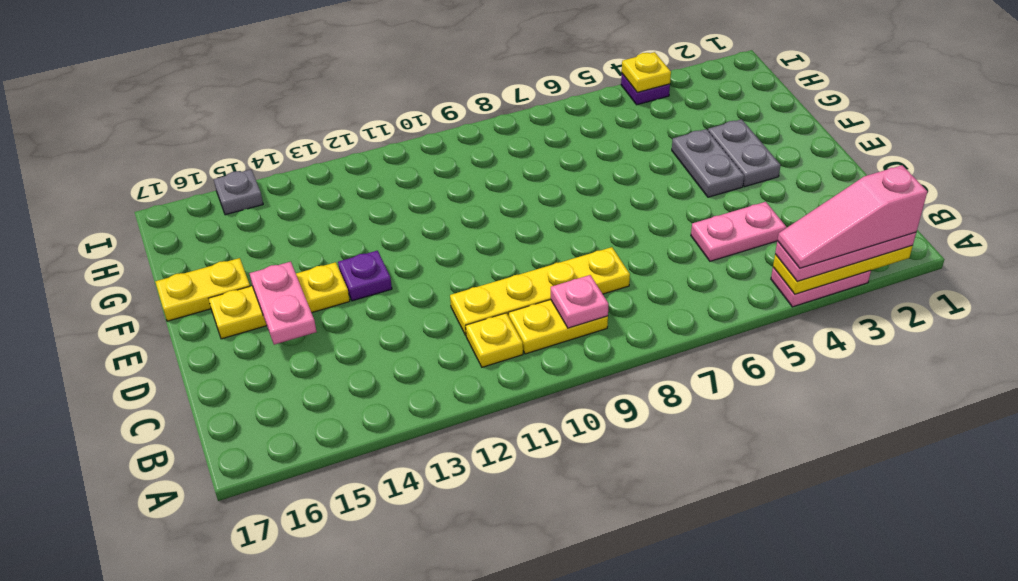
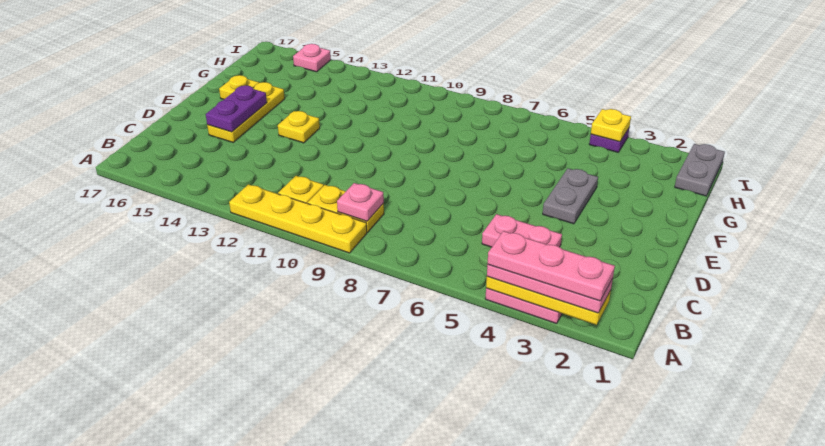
pink slope A2:A4 level 4 top 2 -> pink plate A2:A4 level 4
yellow plate C8:C11 level 1 -> yellow plate A9:A12 level 1
pink plate D15:E15 level 2 -> purple plate D15:E15 level 2
grey plate E3:F3 level 1 -> grey plate H1:I1 level 1
purple plate E13 level 1 -> yellow plate E13 level 1
yellow plate E14:E16 level 1 -> yellow plate D15:F15 level 1
yellow plate F16:F17 level 1 -> yellow plate F16 level 1
grey plate I15 level 1 -> pink plate I15 level 1

